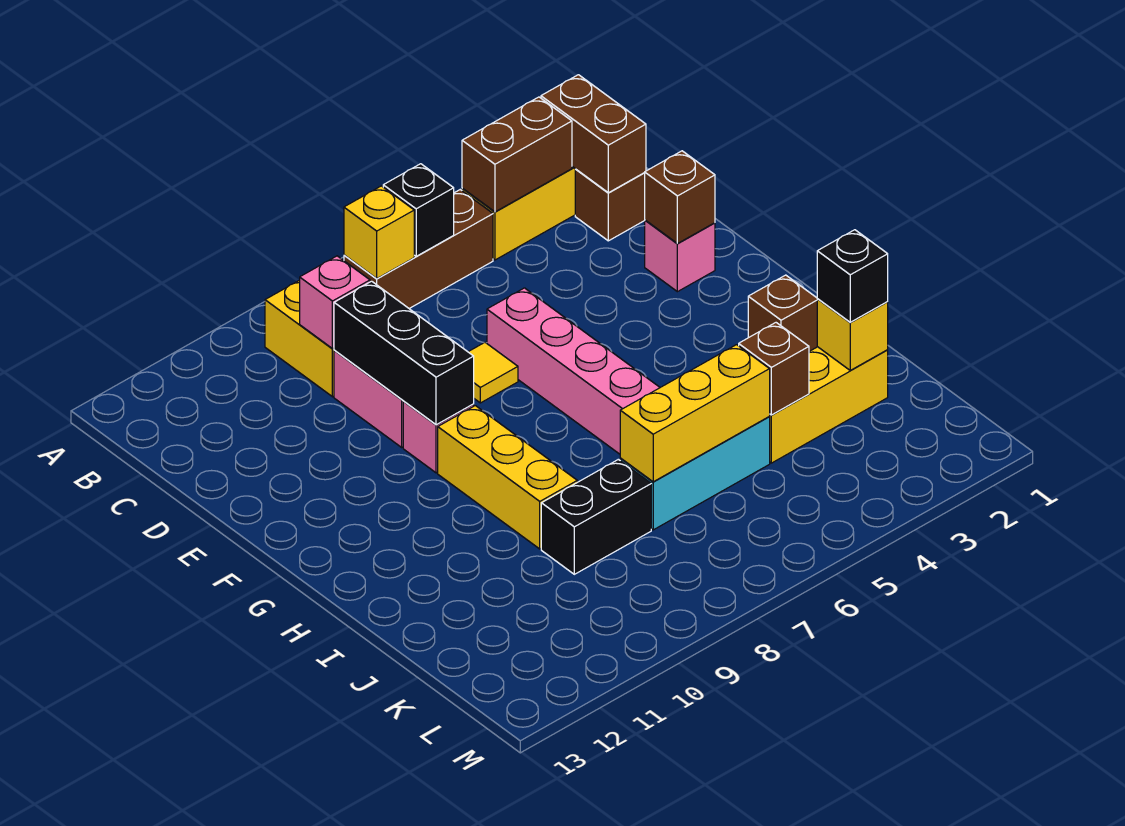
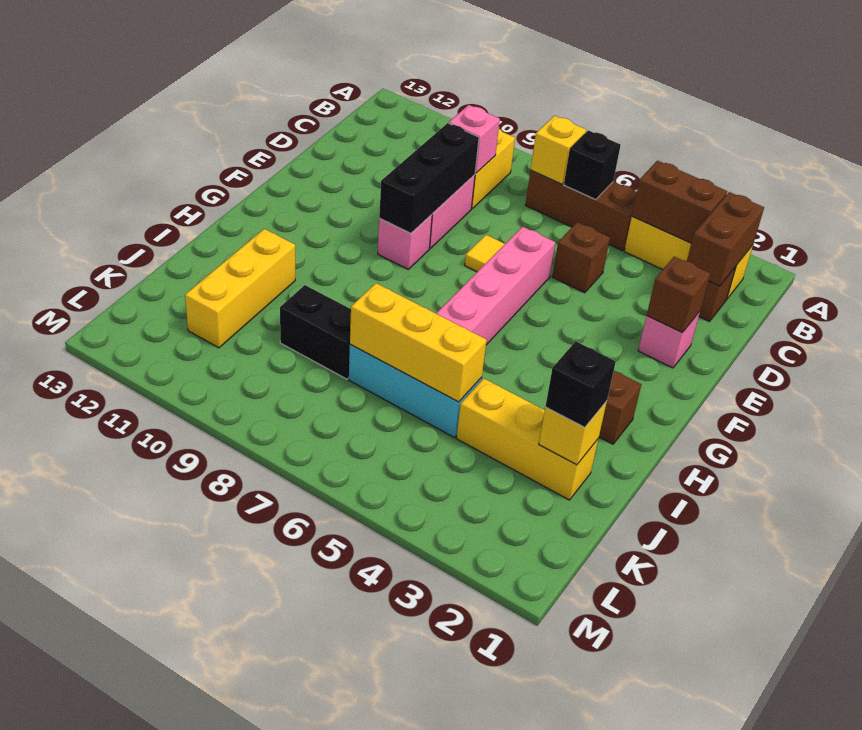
yellow brick G9:I9 level 1 -> yellow brick I11:K11 level 1
brown brick J4 level 2 -> brown brick D5 level 1

